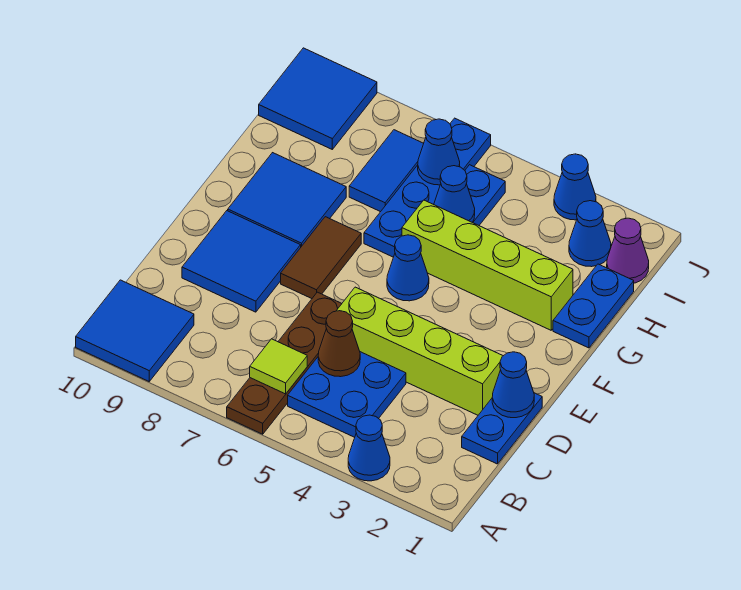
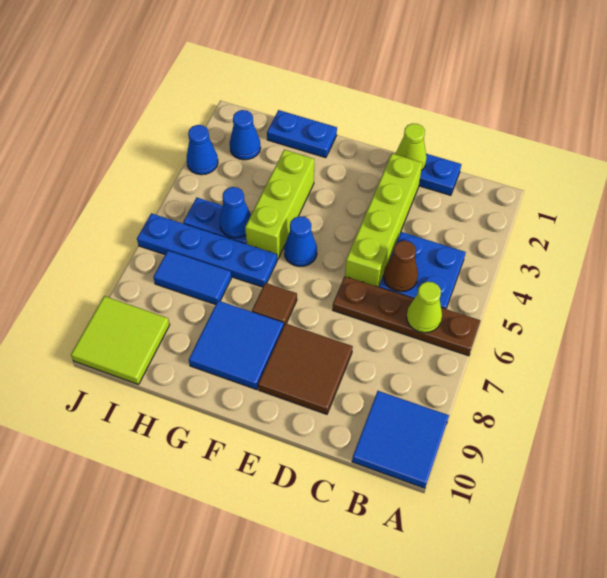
blue cone A3 level 1 -> none
lime tile B6 level 2 -> lime cone B6 level 2
blue cone D1 level 2 -> lime cone D1 level 2
blue tile D8:E9 level 1 -> brown tile D8:E9 level 1
brown tile E7:F7 level 1 -> brown tile F7 level 1
lime brick G2:G5 level 1 -> lime brick G3:G5 level 1
purple cone I1 level 1 -> none
blue cone I6 level 2 -> none
blue tile I9:J10 level 1 -> lime tile I9:J10 level 1

